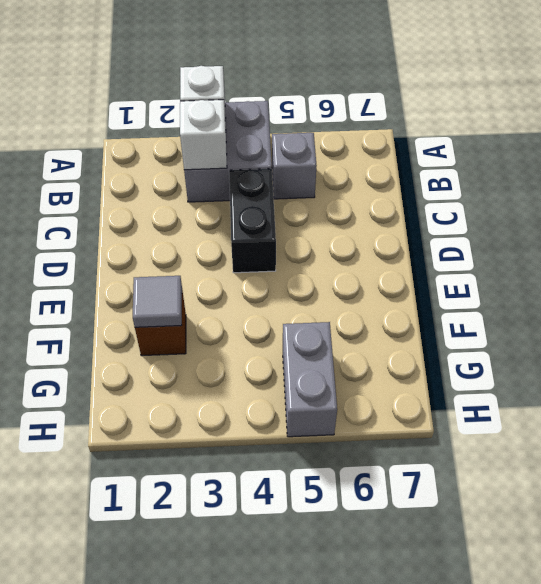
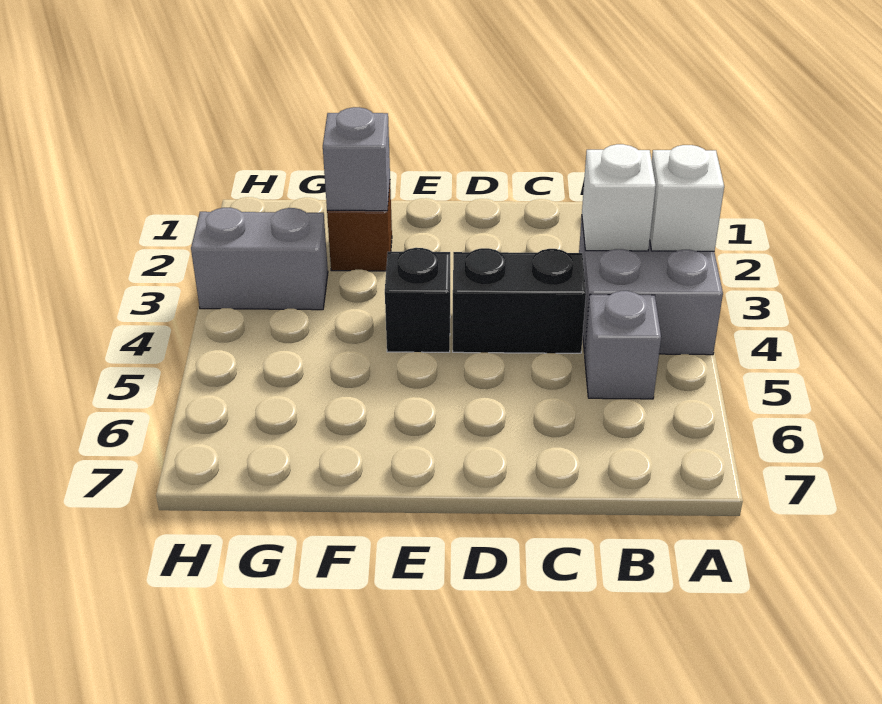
none -> black brick E4 level 1
grey tile F2 level 2 -> grey brick F2 level 2
grey brick G5:H5 level 1 -> grey brick G3:H3 level 1

